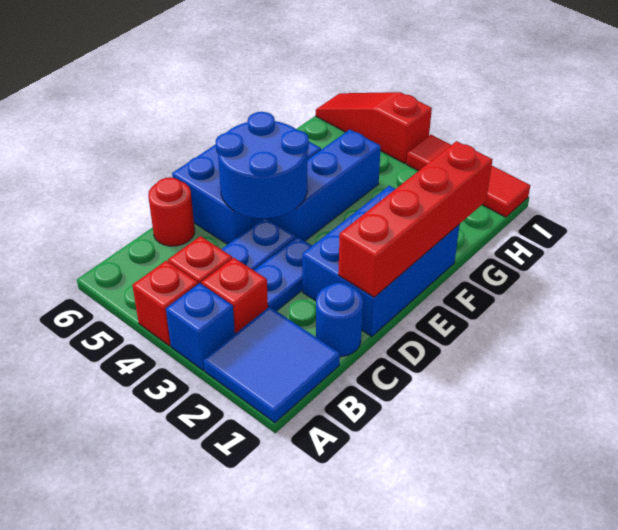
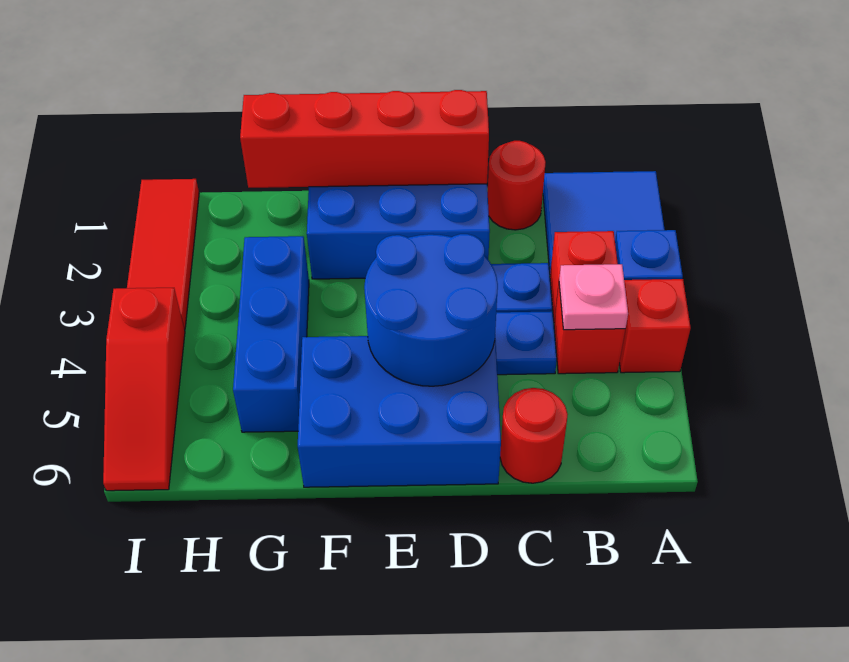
none -> pink plate B4 level 2
blue round brick C1 level 1 -> red round brick C1 level 1
blue brick E4:G4 level 1 -> blue brick G3:G5 level 1

